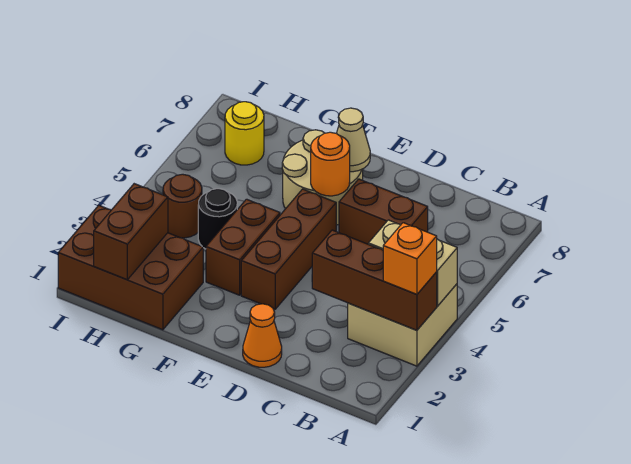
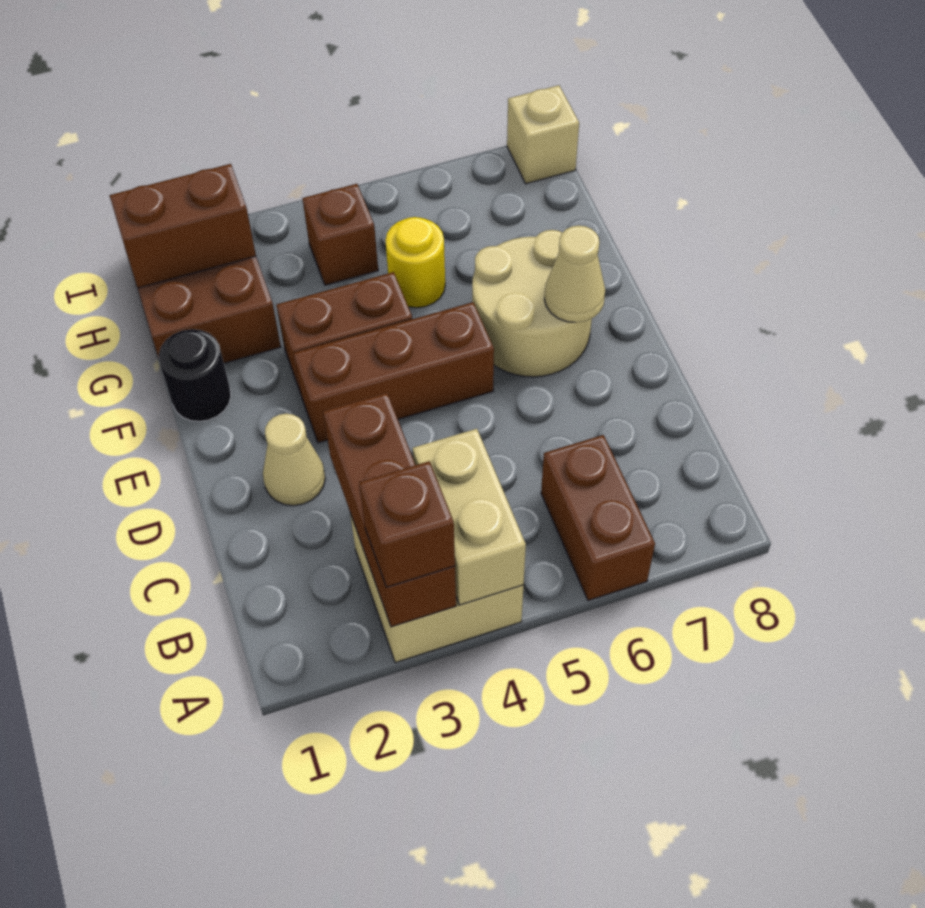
orange brick A3 level 3 -> brown brick A3 level 3
brown brick C6:D6 level 1 -> brown brick A6:B6 level 1
orange cone D1 level 1 -> none
none -> tan cone D2 level 1
orange round brick E6 level 2 -> none
black round brick G4 level 1 -> black round brick F1 level 1
brown round brick H4 level 1 -> brown brick H4 level 1
yellow round brick H7 level 1 -> yellow round brick G5 level 1
none -> tan brick I8 level 1

